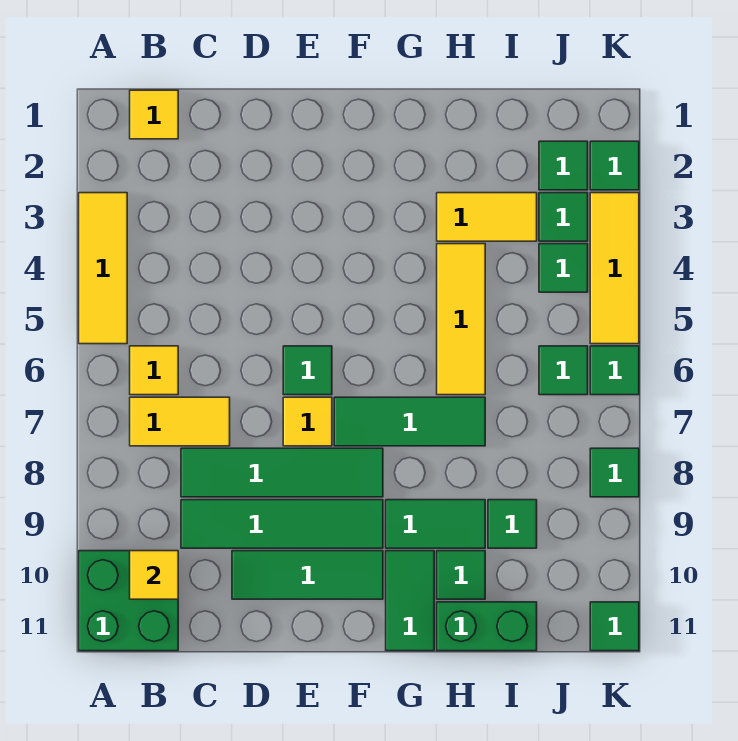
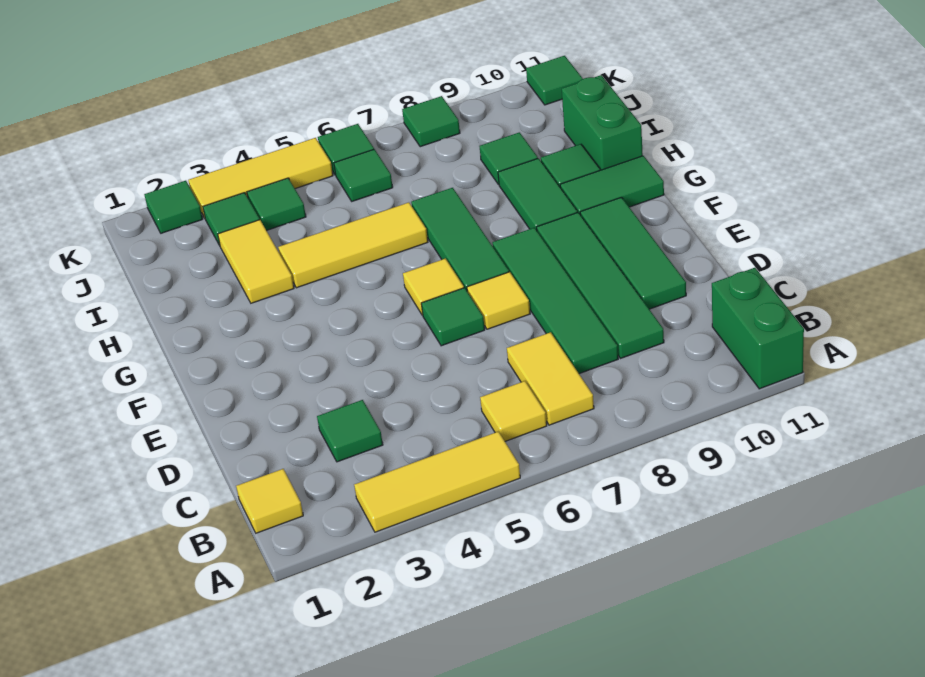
green brick A10:B11 level 1 -> green brick A11:B11 level 1
yellow tile B10 level 2 -> yellow tile F6 level 1
green tile J2 level 1 -> green tile C3 level 1

